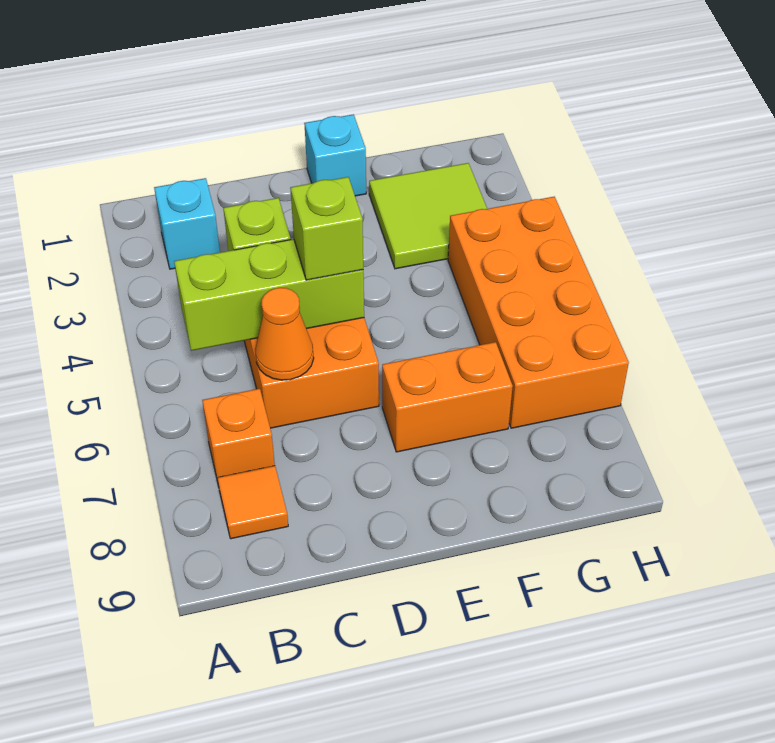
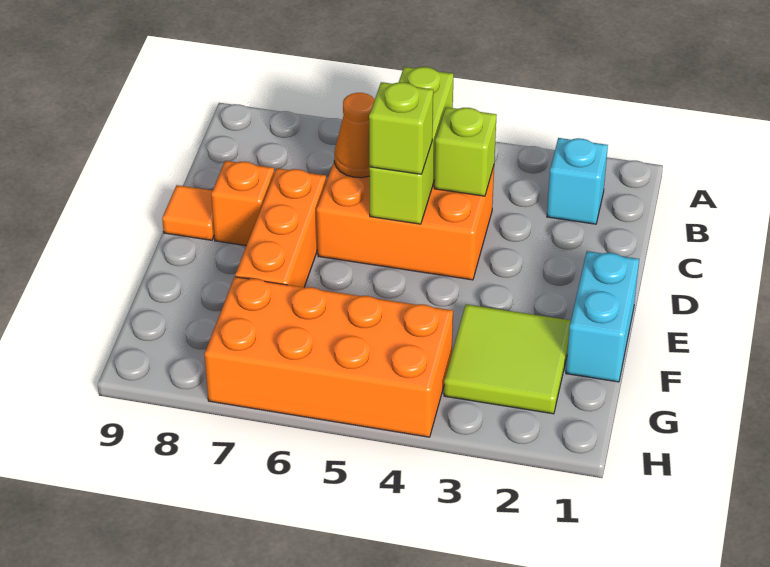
orange brick B7 level 1 -> orange brick D8 level 1
orange tile B8 level 1 -> orange tile D9 level 1
cyan brick E1 level 1 -> cyan brick E1:F1 level 1
orange brick E7:F7 level 1 -> orange brick D7:F7 level 1

